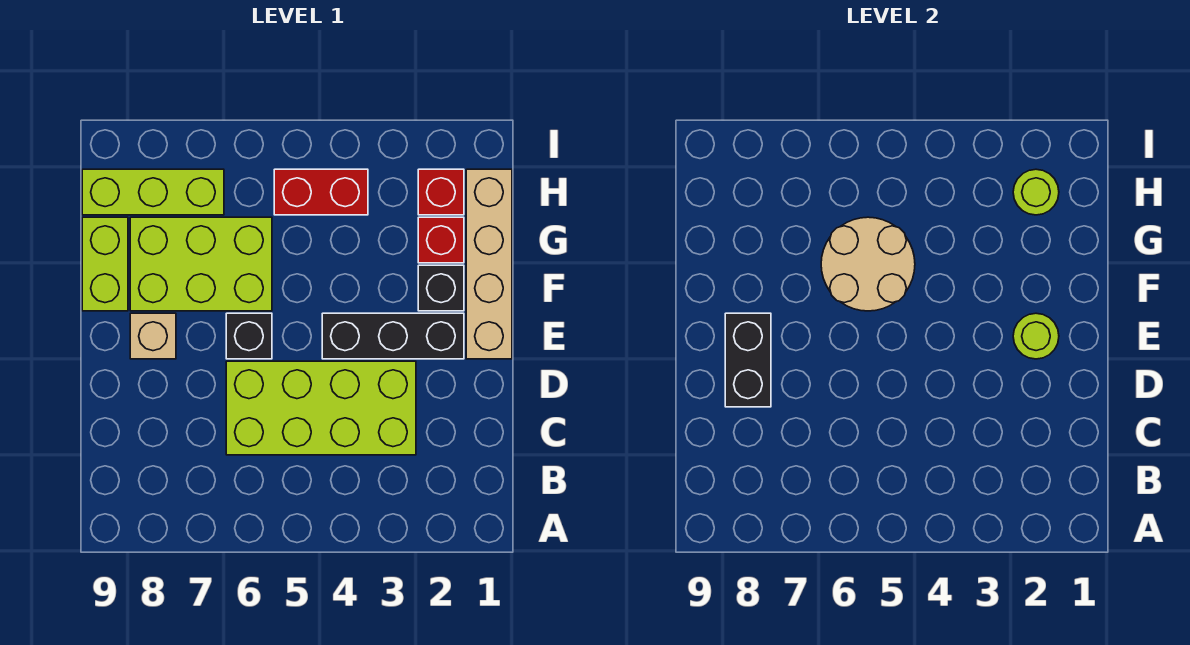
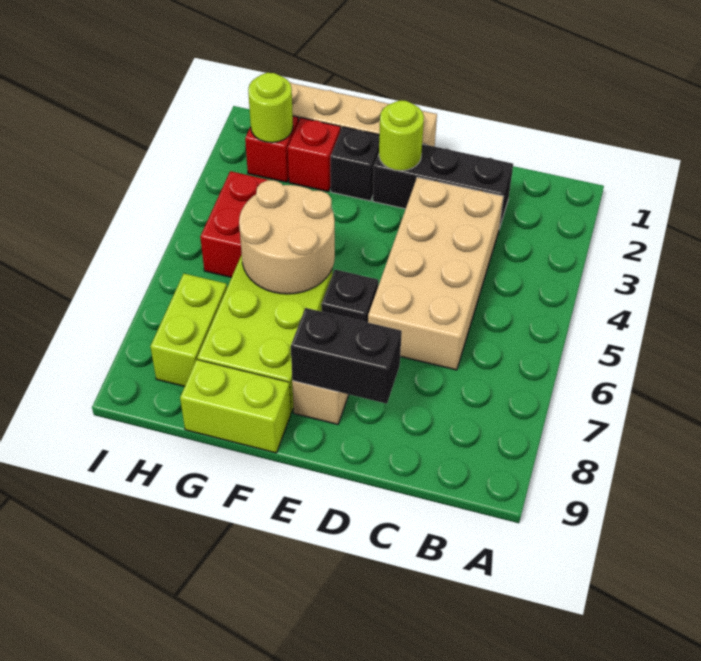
lime brick C3:D6 level 1 -> tan brick C3:D6 level 1
black brick E2:E4 level 1 -> black brick C2:E2 level 1
lime brick H7:H9 level 1 -> lime brick H7:H8 level 1

